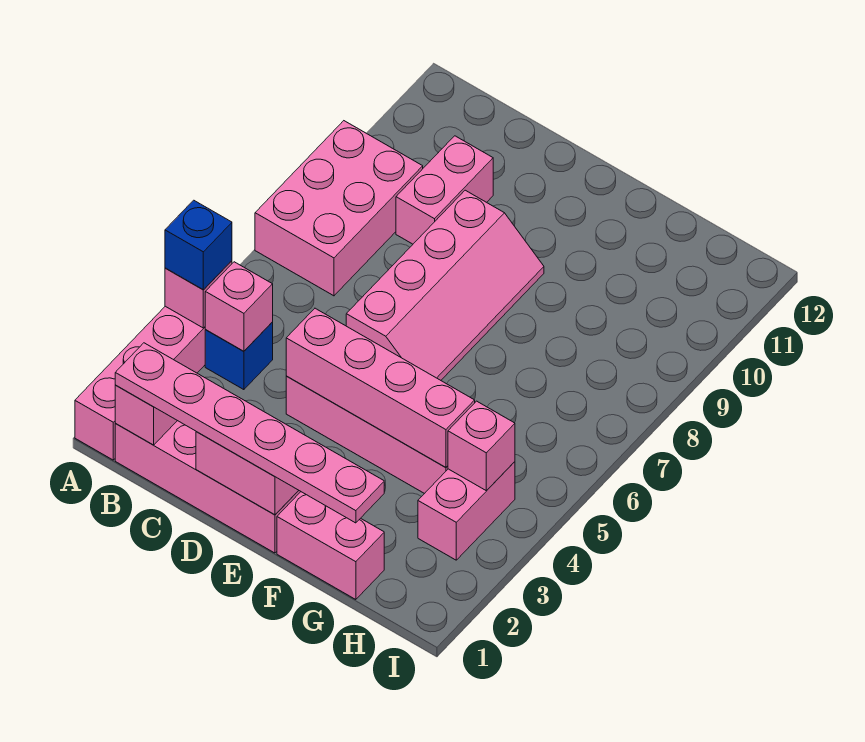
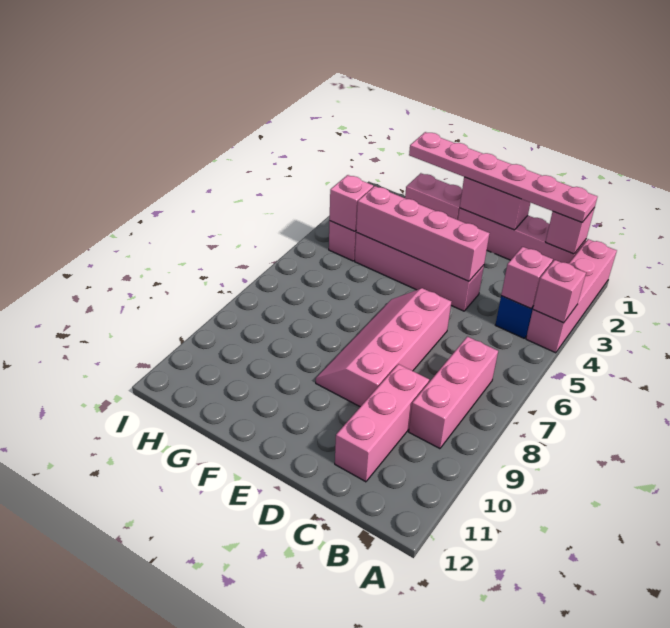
blue brick A4 level 3 -> none
pink brick A7:B9 level 1 -> pink brick B7:B9 level 1
pink brick C9:C10 level 1 -> pink brick C9:C11 level 1

